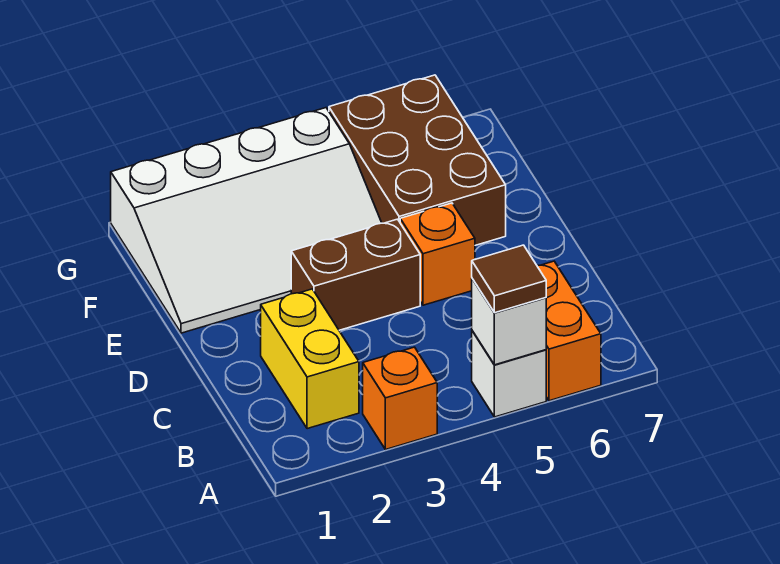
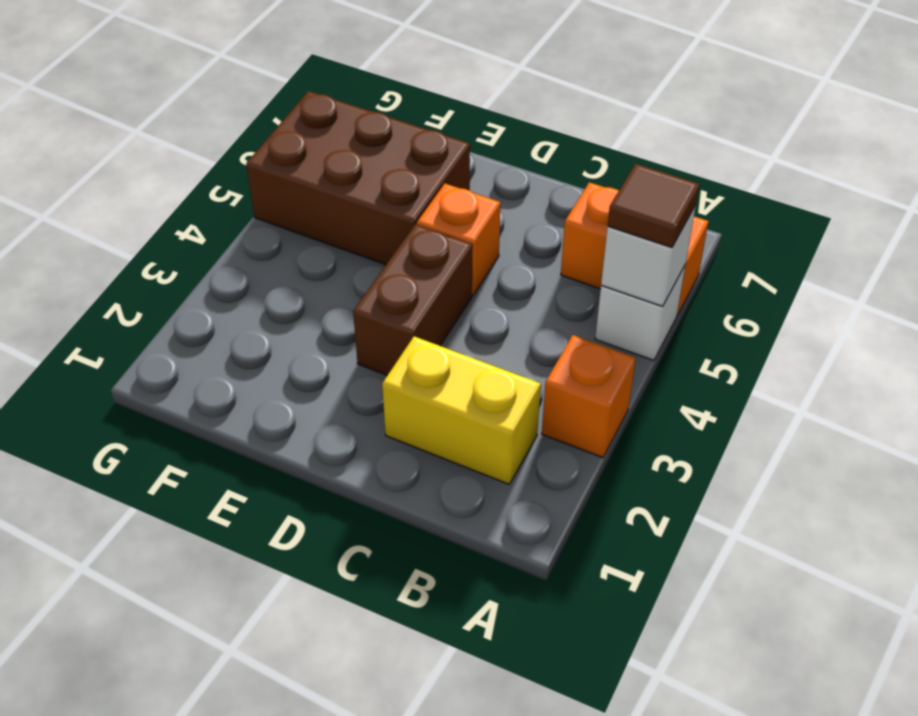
white slope E1:G4 level 1 top G -> none

